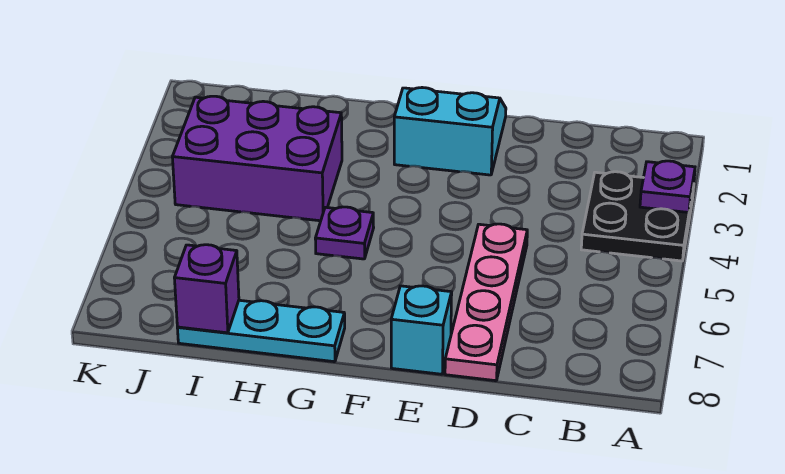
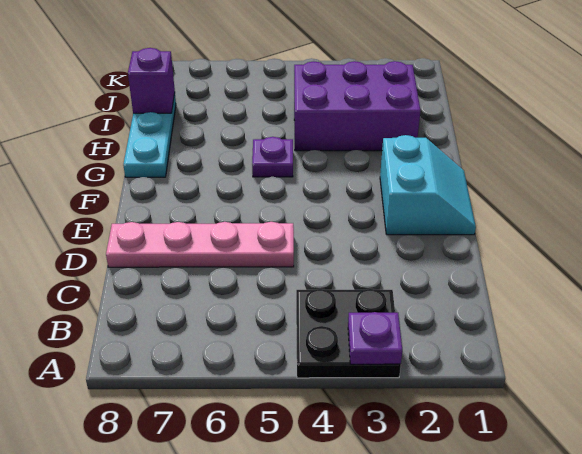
cyan brick E8 level 1 -> none
purple brick H3:J4 level 1 -> purple brick H2:I4 level 1

